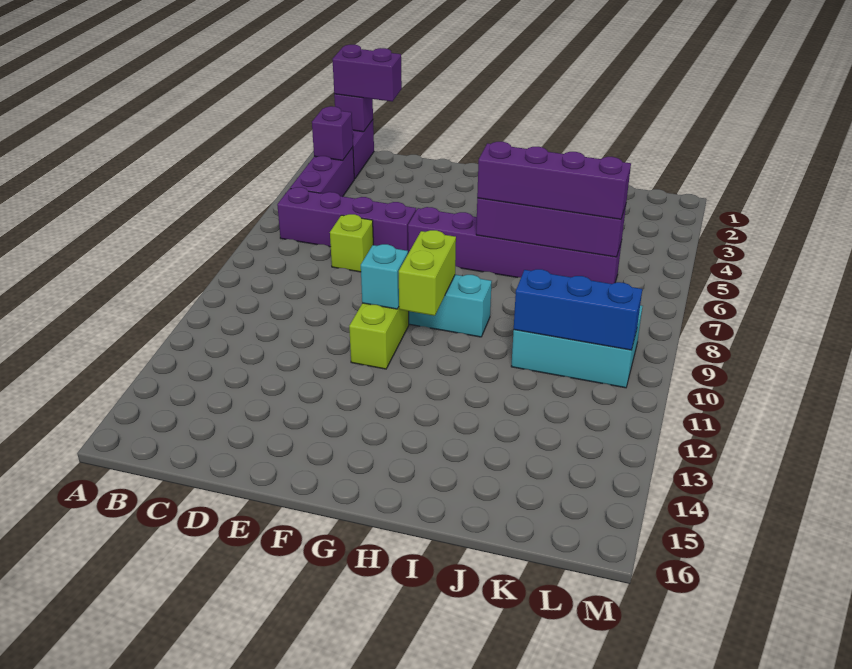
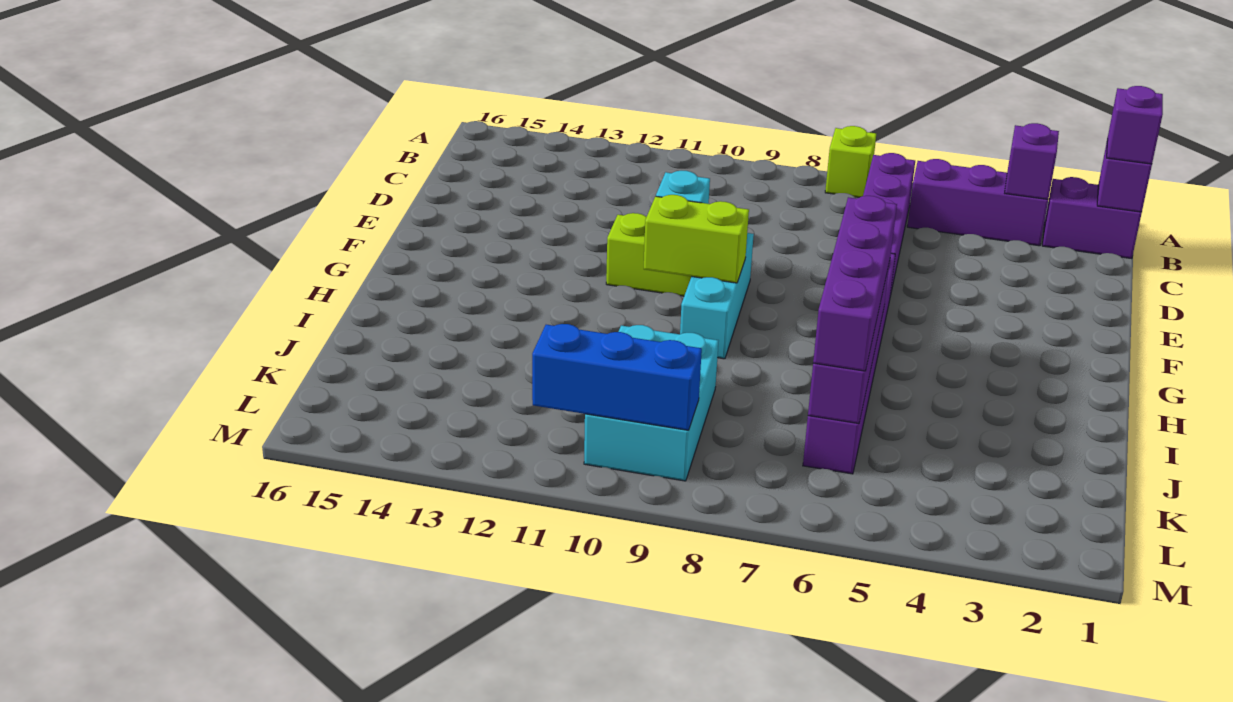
purple brick B1:C1 level 3 -> purple brick B1 level 3
lime brick D7 level 1 -> lime brick A7 level 1
blue brick J10:L10 level 2 -> blue brick L9:L11 level 2

